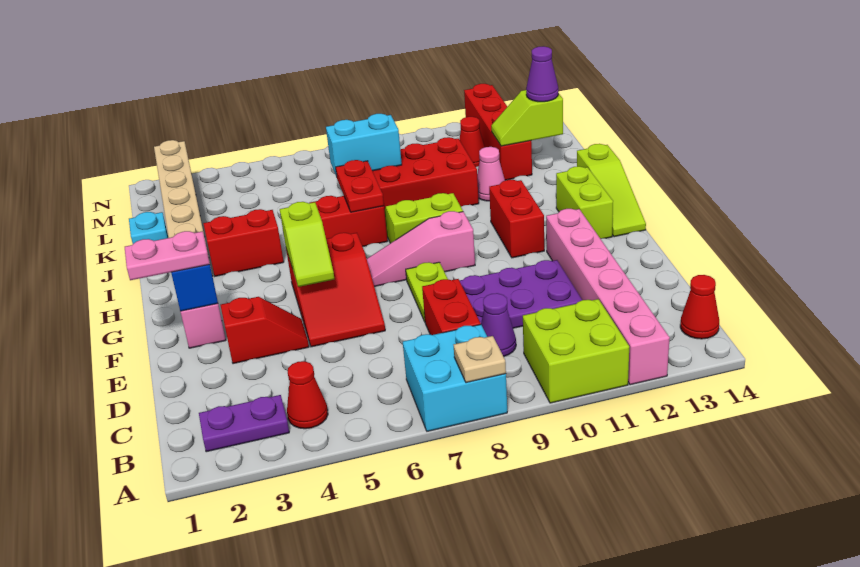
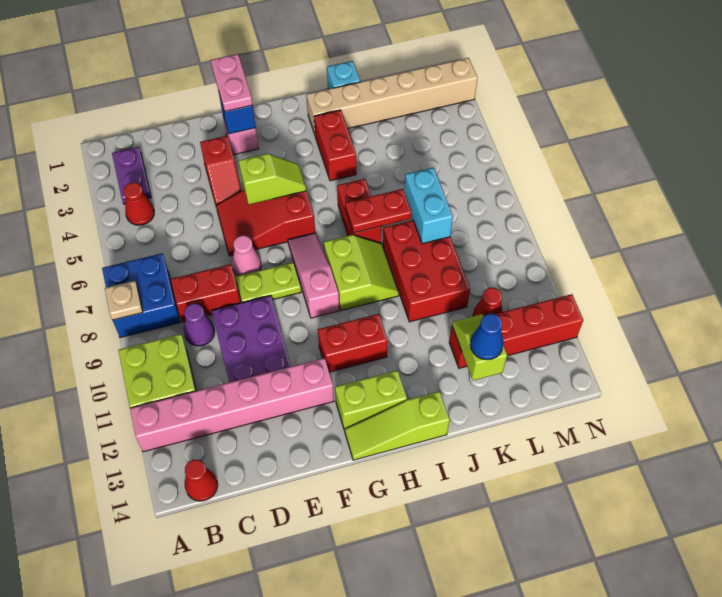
cyan brick A7:B8 level 1 -> blue brick A7:B8 level 1
lime slope F5:G5 level 2 top G -> lime slope F5:G5 level 2 top F
pink cone J11 level 1 -> pink cone E7 level 1
purple cone K13 level 3 -> blue cone K13 level 3

